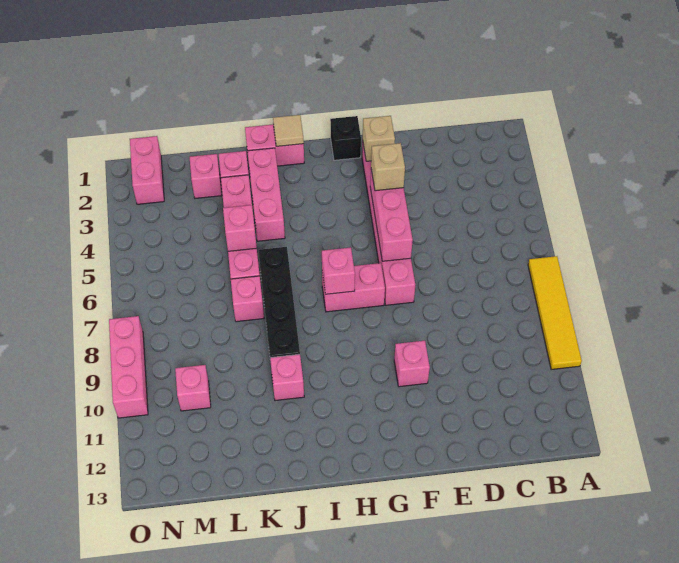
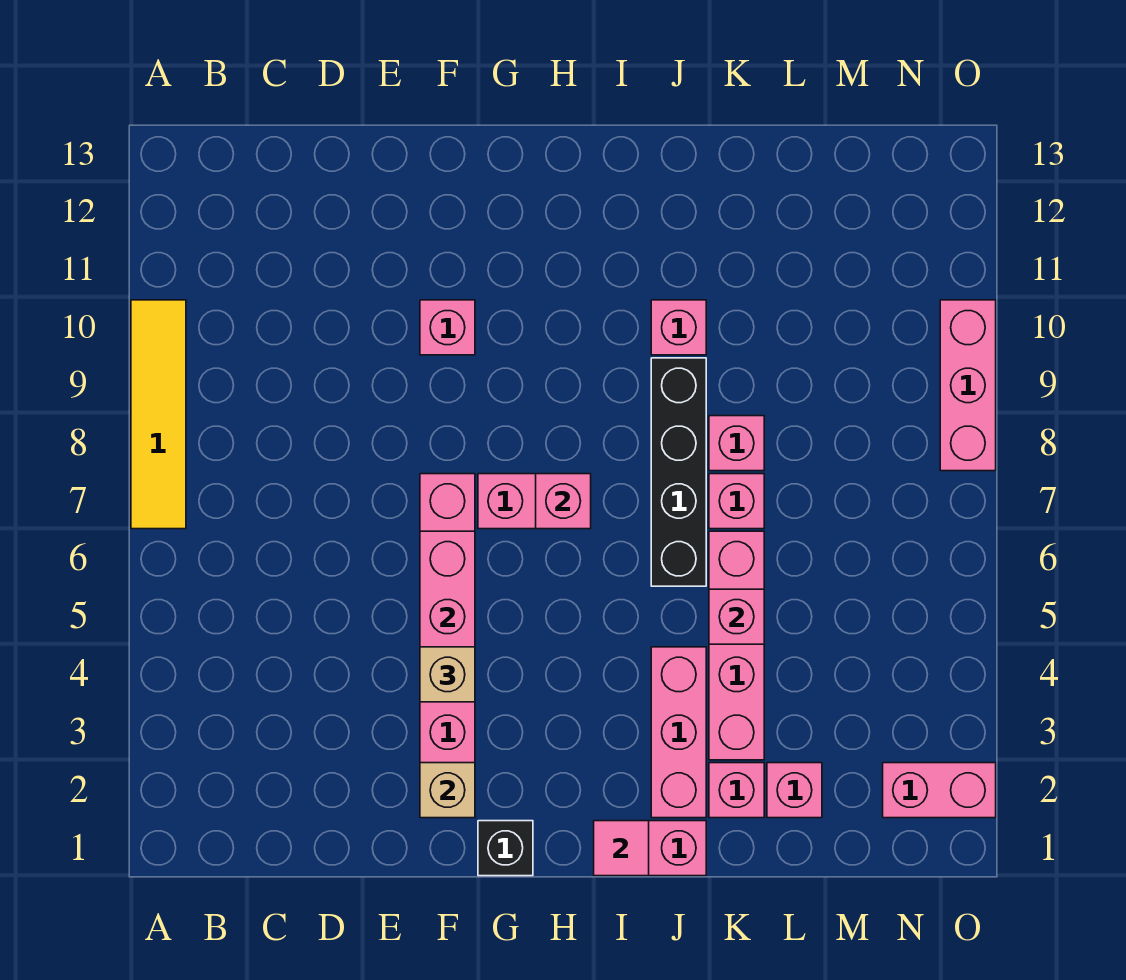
tan tile I1 level 2 -> pink tile I1 level 2
pink brick M10 level 1 -> pink brick K8 level 1
pink brick N1:N2 level 1 -> pink brick N2:O2 level 1

